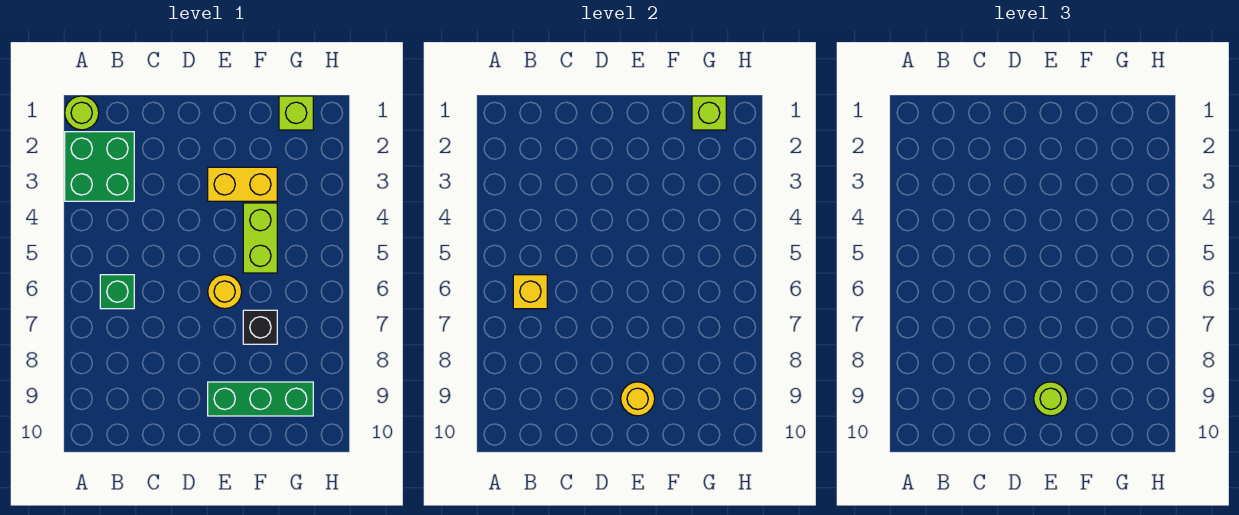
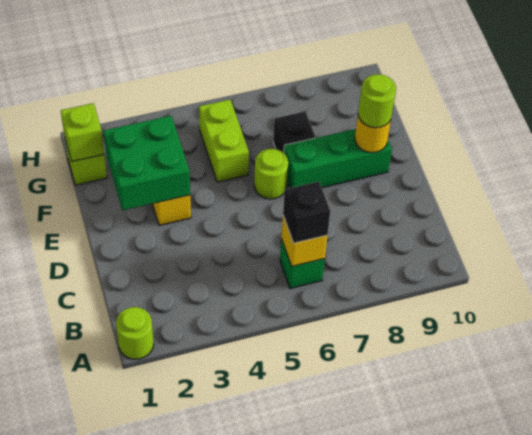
green brick A2:B3 level 1 -> green brick E2:F3 level 2
none -> black brick B6 level 3
yellow round brick E6 level 1 -> lime round brick E6 level 1
green brick E9:G9 level 1 -> green brick E7:E9 level 1
lime brick F4:F5 level 1 -> lime brick F5:G5 level 1

